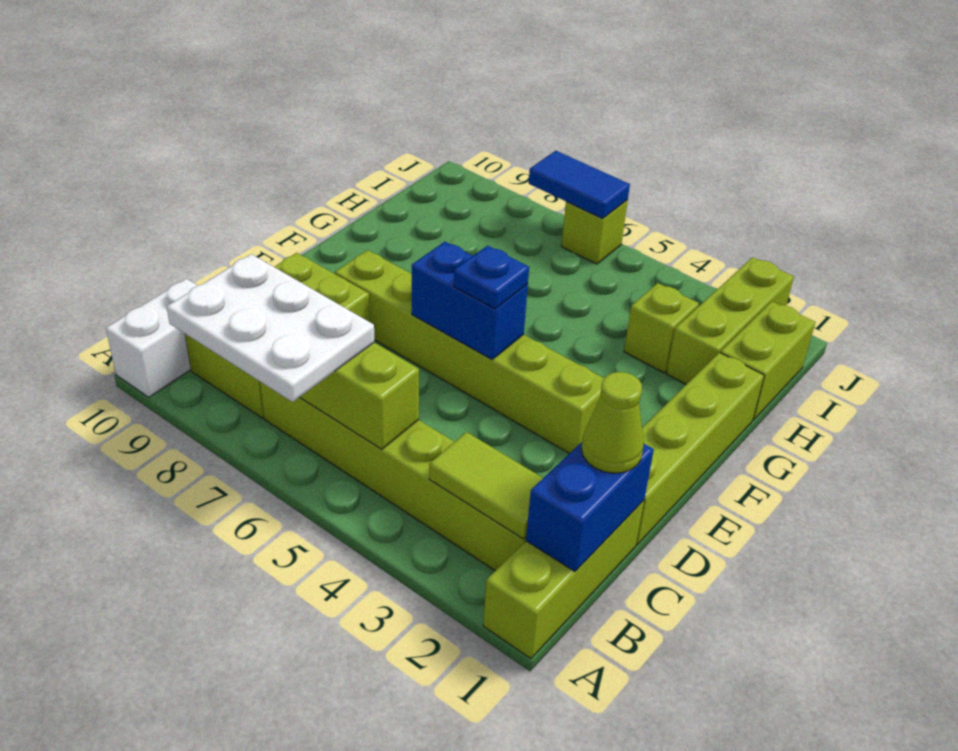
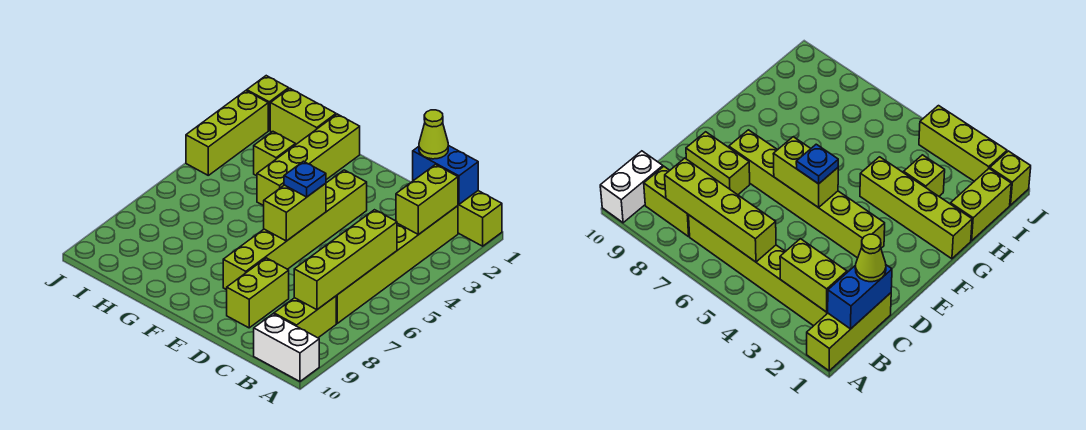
white plate A6:B8 level 3 -> none
lime tile B2:B3 level 2 -> lime brick B2:B3 level 2
lime brick D1:G1 level 1 -> lime brick G1:G4 level 1
blue brick E5:E6 level 2 -> lime brick E5:E6 level 2
lime brick H2:J2 level 1 -> lime brick J2:J4 level 1
lime brick J6 level 1 -> lime brick J1 level 1
blue tile J6:J7 level 2 -> none

